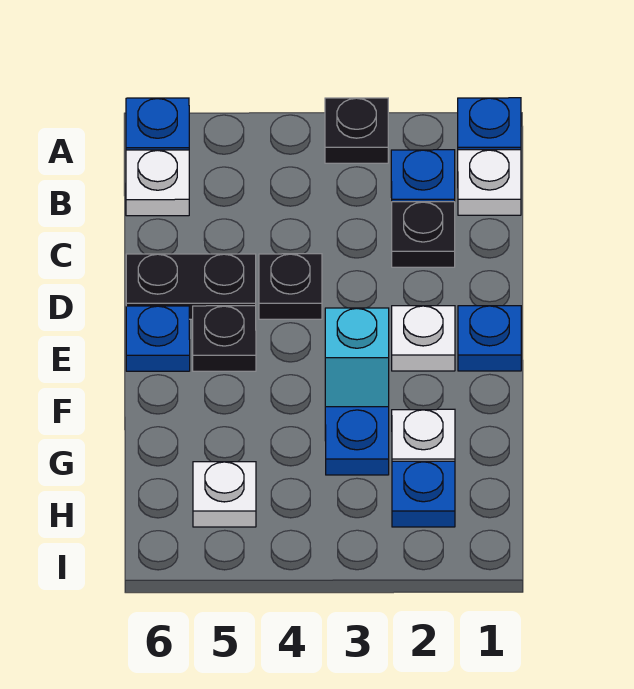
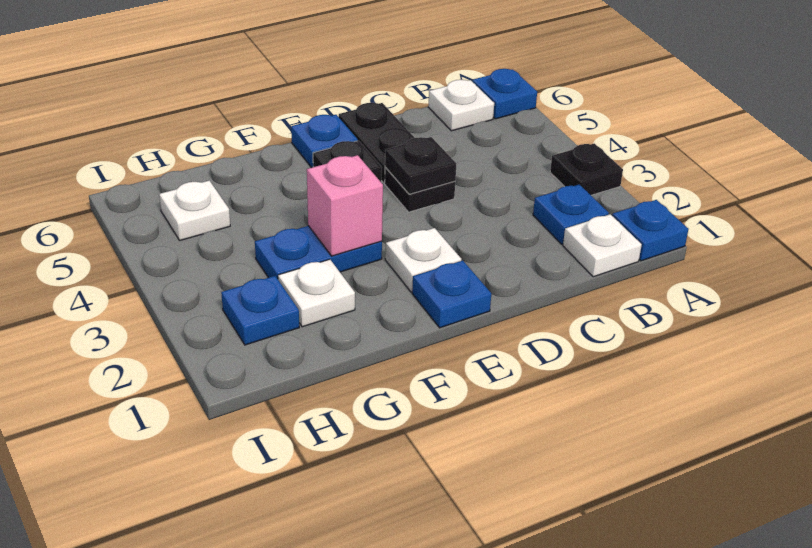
black plate C2 level 1 -> black plate D4 level 2
cyan brick F3 level 2 -> pink brick F3 level 2

